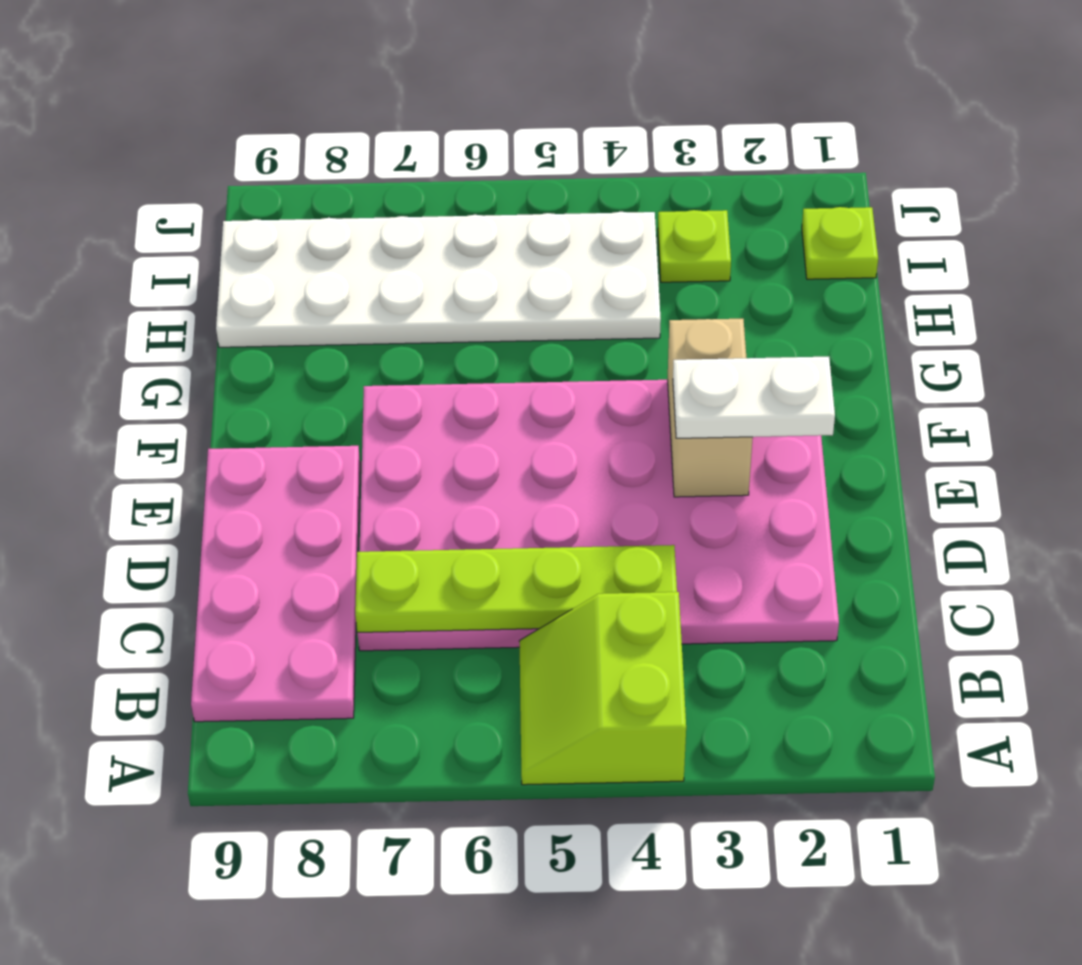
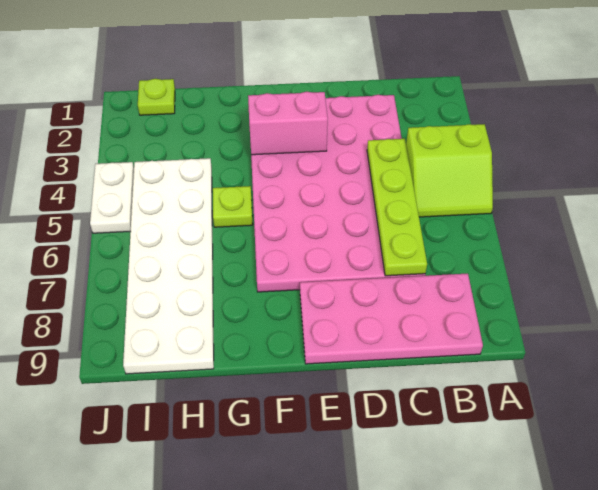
white plate E2:E3 level 3 -> white plate J4:J5 level 1
tan brick E3:F3 level 2 -> pink brick E3:F3 level 2
lime plate I3 level 1 -> lime plate G5 level 1

